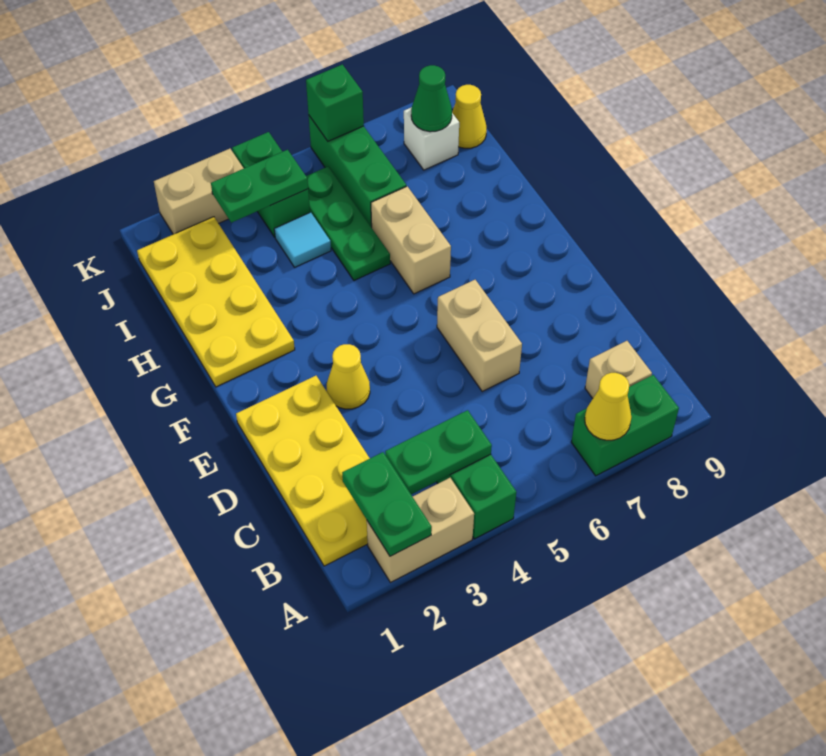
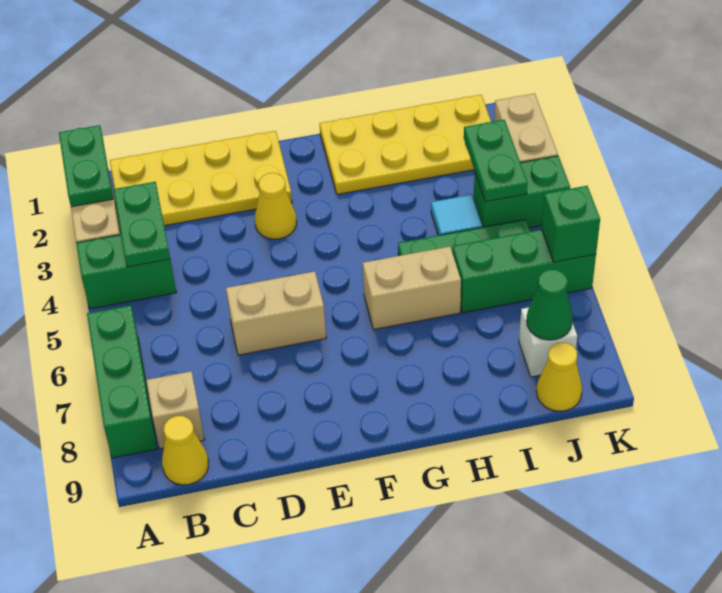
green plate A2:B2 level 2 -> green plate A1:A2 level 2
green brick A7:A8 level 1 -> green brick A6:A8 level 1
yellow cone A7 level 2 -> yellow cone B9 level 1

